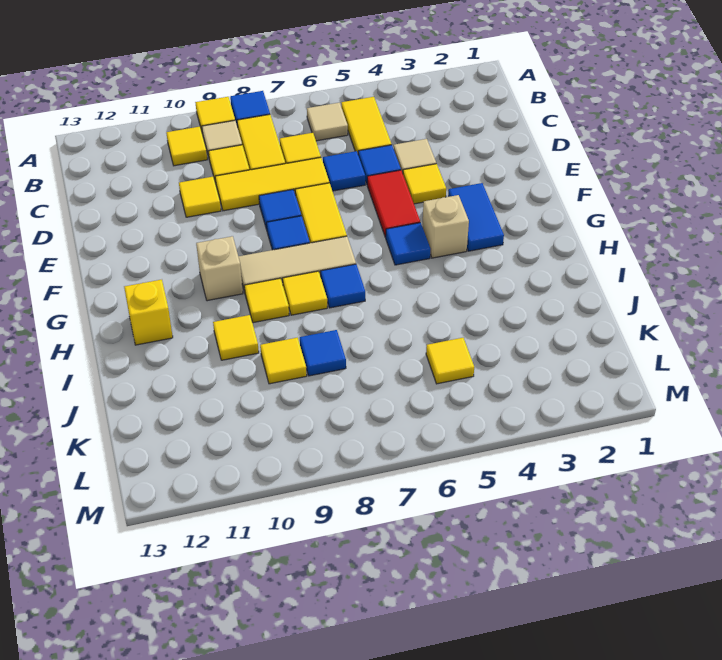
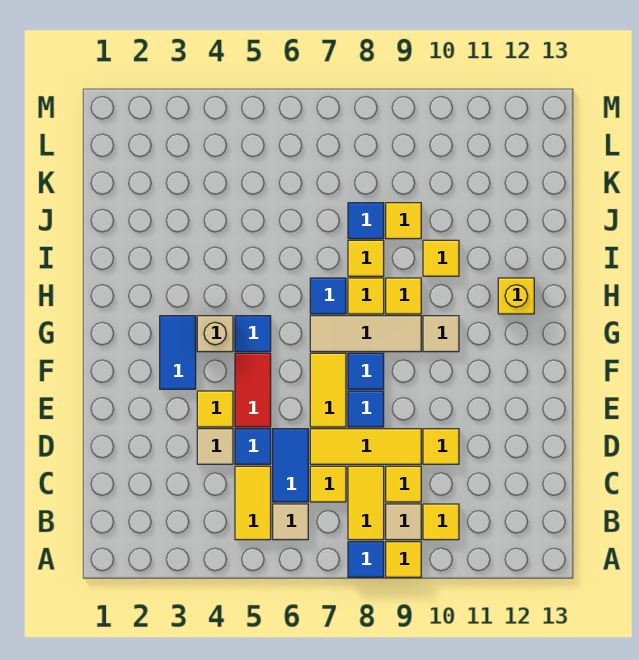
blue tile D6 level 1 -> blue tile C6:D6 level 1
tan brick G10 level 1 -> tan tile G10 level 1
yellow tile K5 level 1 -> yellow tile I8 level 1

